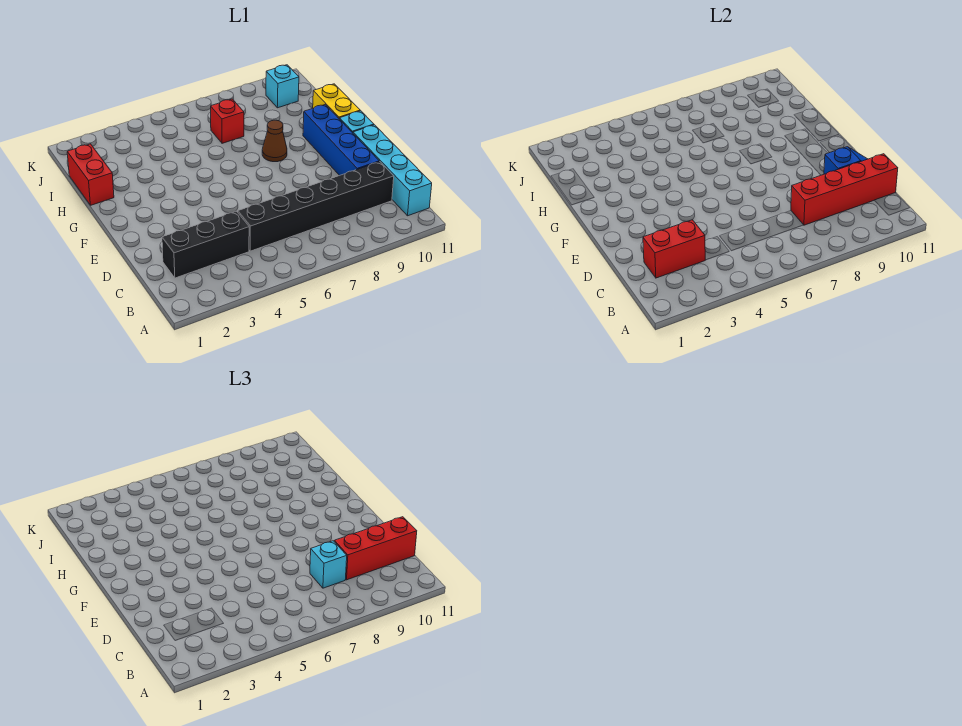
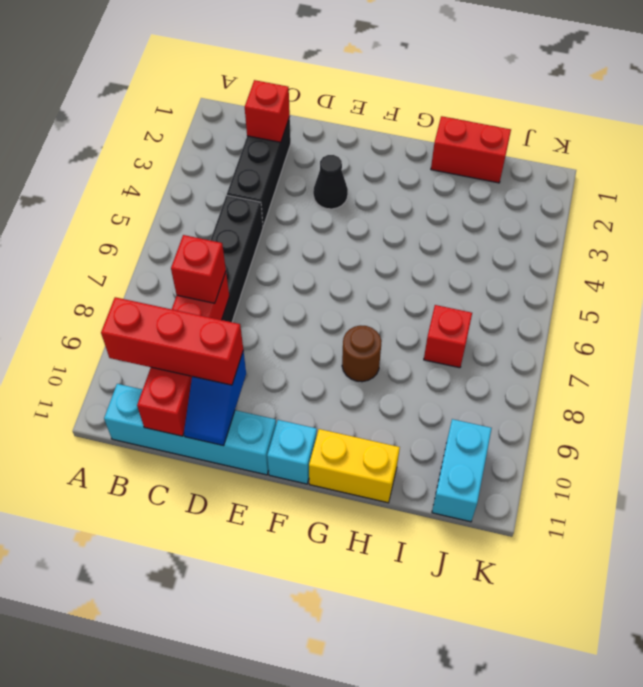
red brick C2:C3 level 2 -> red brick C2 level 2
cyan brick C8 level 3 -> red brick C8 level 3
red brick C9:C11 level 3 -> red brick B10:D10 level 3
blue brick D10:G10 level 1 -> none
none -> black cone E3 level 1
brown cone G8 level 1 -> brown round brick G8 level 1
cyan brick J10 level 1 -> cyan brick J10:J11 level 1

